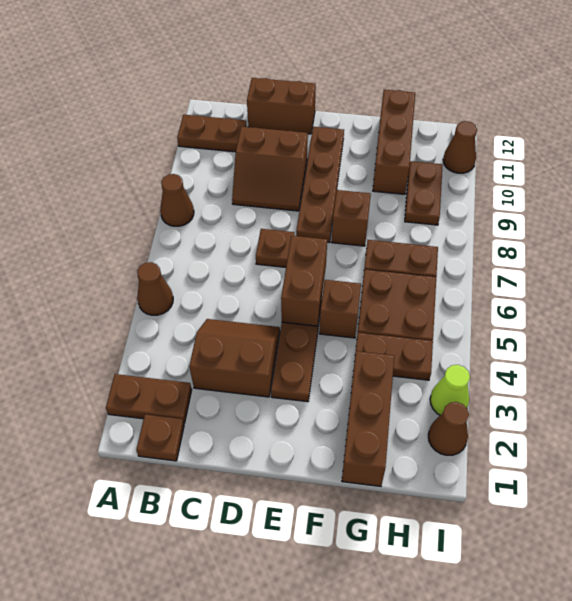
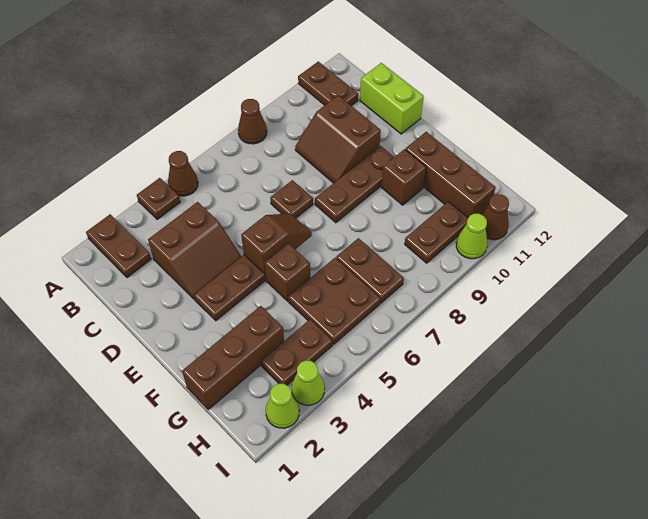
brown plate B1 level 1 -> brown plate A4 level 1
brown slope C3:D4 level 1 top 3 -> brown slope C3:D4 level 1 top C
brown brick C12:D12 level 1 -> lime brick C12:D12 level 1
brown brick E5:E6 level 2 -> brown slope E5:E6 level 2 top 5
brown plate E8:E11 level 1 -> brown plate E8:E10 level 1
brown brick F8 level 1 -> brown brick F10 level 1
brown plate G4:H4 level 1 -> brown plate H3:H4 level 1
brown brick G10:G12 level 1 -> brown brick F11:H11 level 1
brown cone I2 level 1 -> lime cone I2 level 1
none -> lime cone I10 level 1

